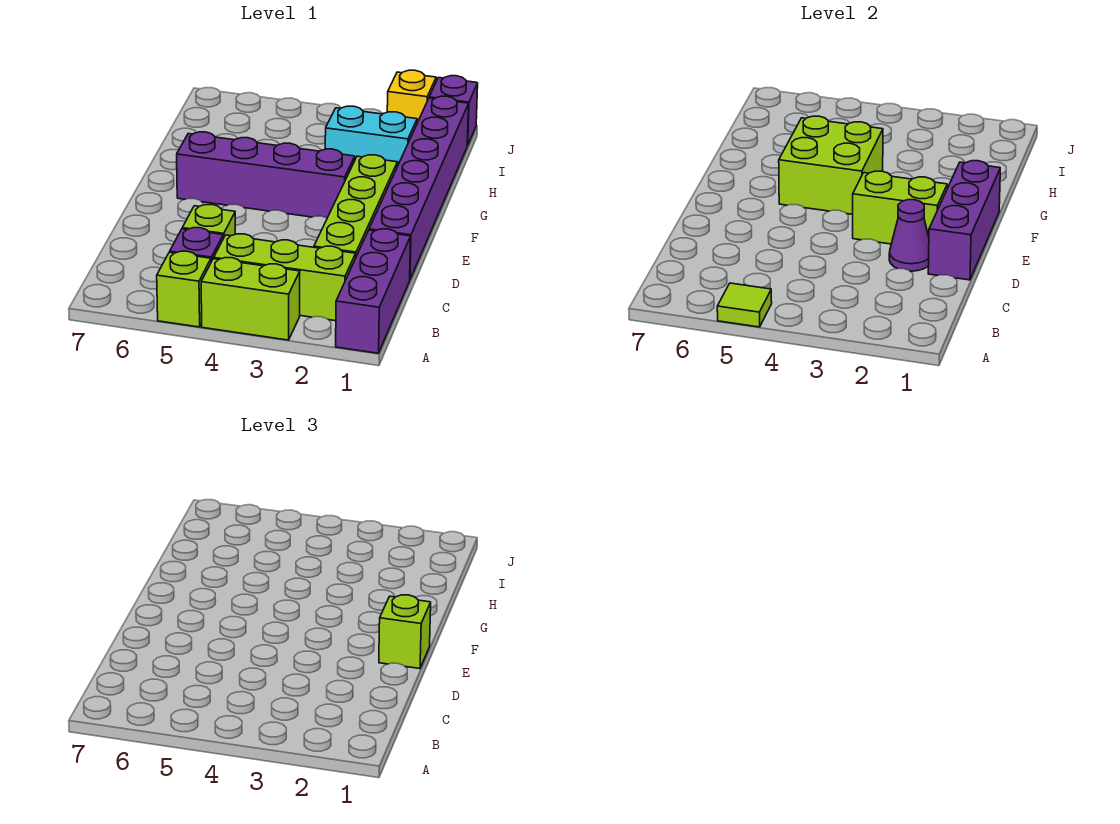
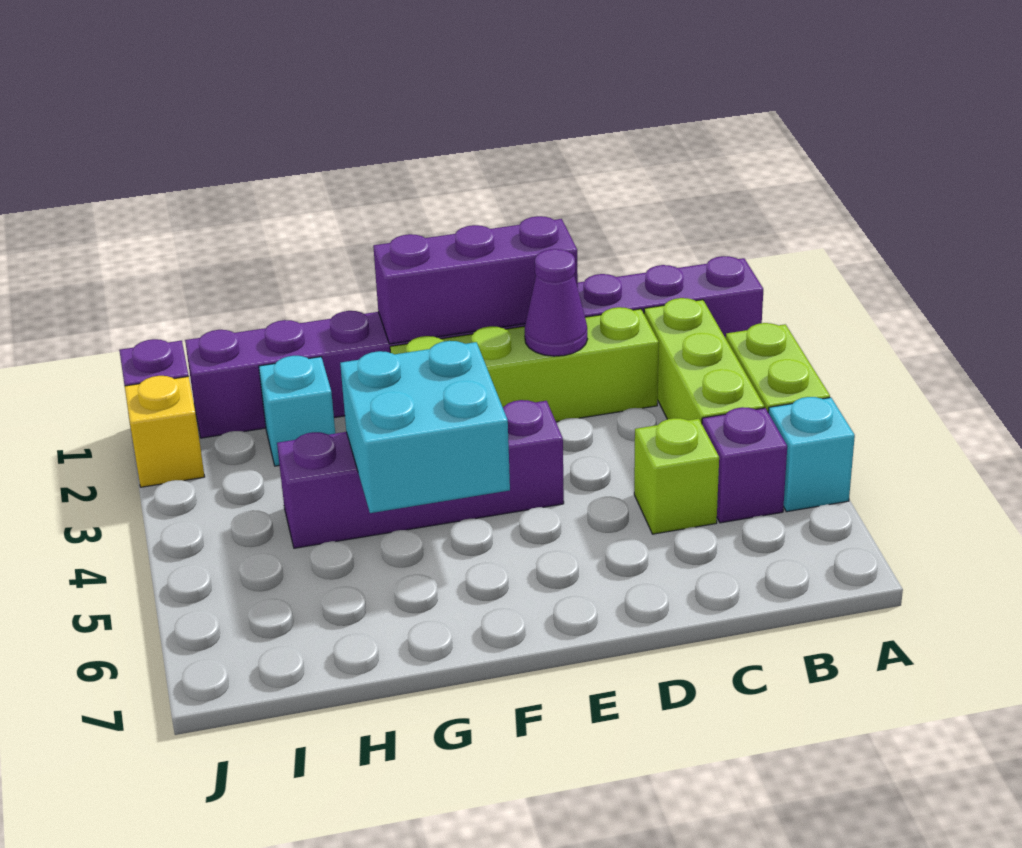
lime brick A5 level 1 -> cyan brick A5 level 1
lime tile A5 level 2 -> none
lime brick E1 level 3 -> none
lime brick E2:E3 level 2 -> none
purple brick F3:F6 level 1 -> purple brick E4:H4 level 1
lime brick F4:G5 level 2 -> cyan brick F4:G5 level 2
cyan brick H2:H3 level 1 -> cyan brick H2 level 1

